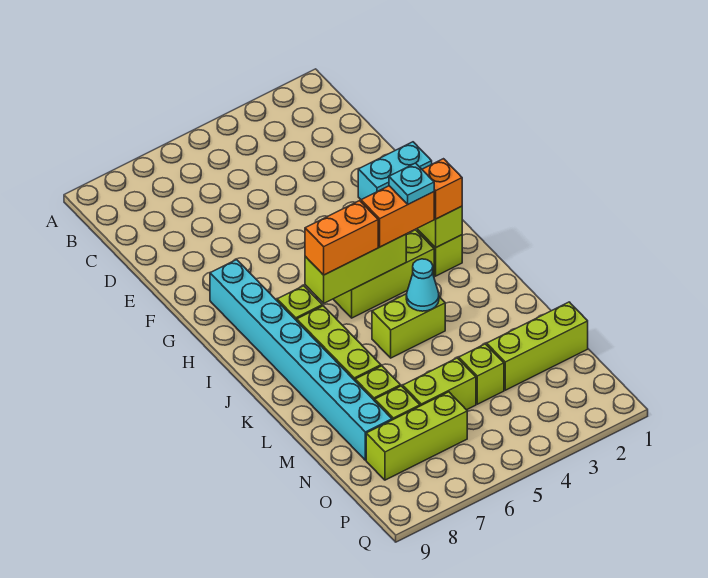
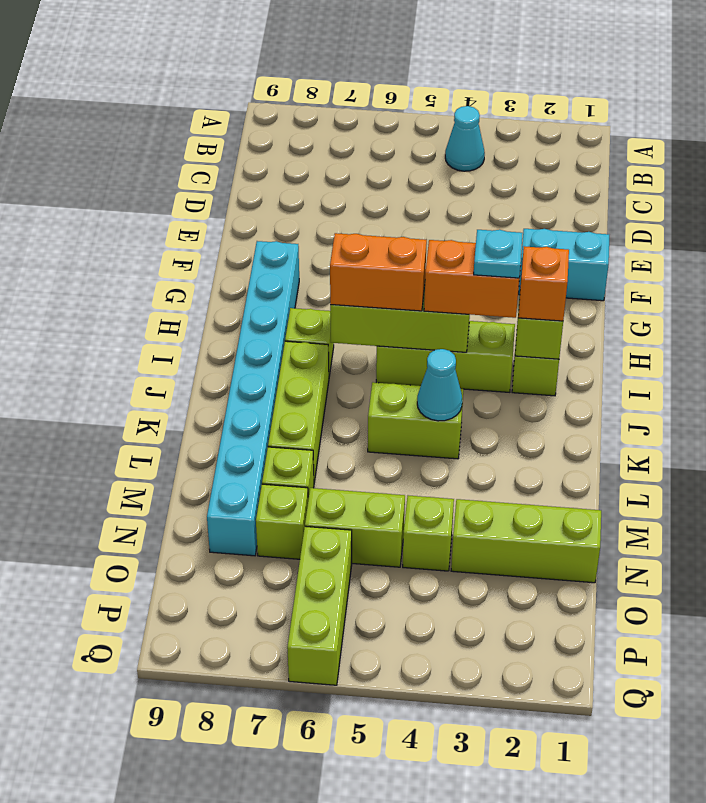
none -> cyan cone B4 level 1
lime brick O6:O8 level 1 -> lime brick O6:Q6 level 1

